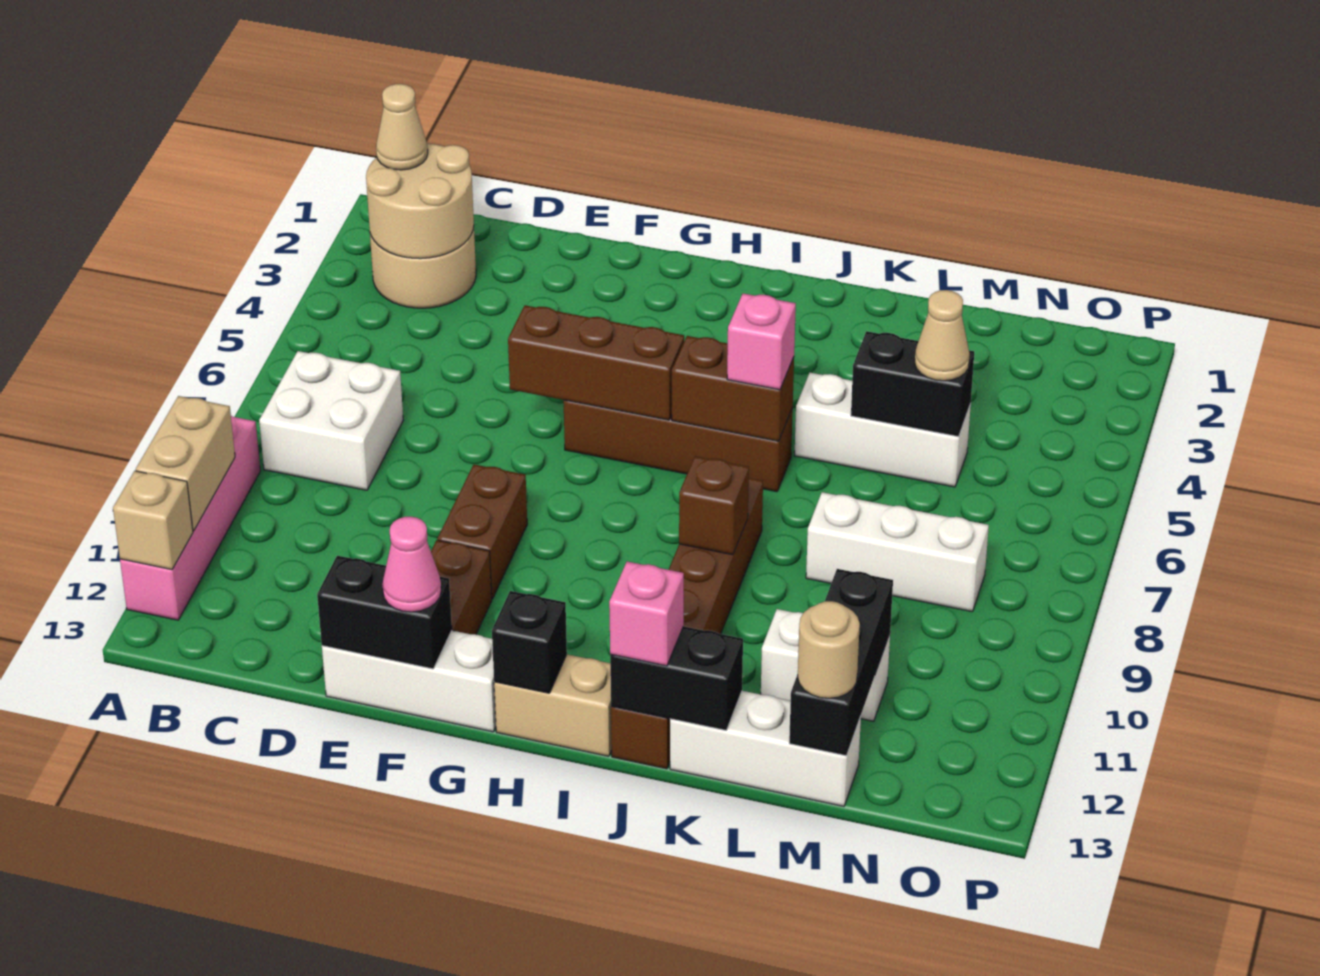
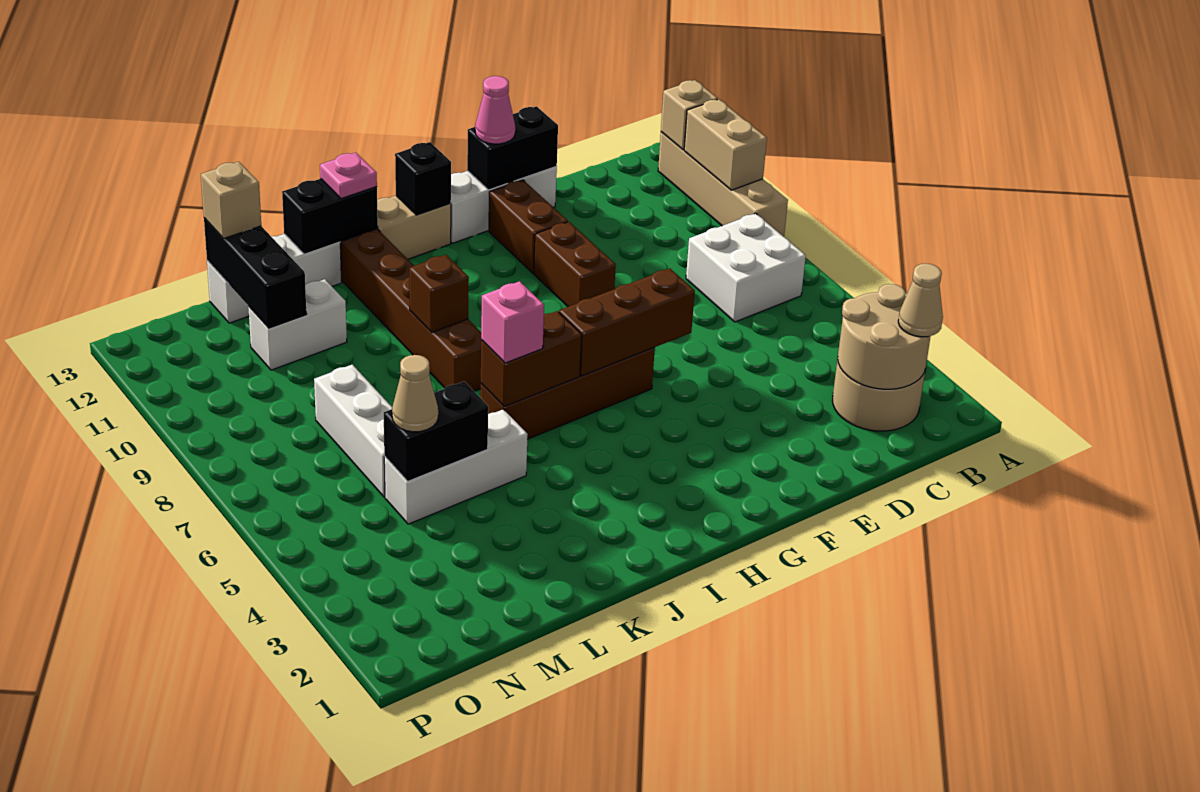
pink brick A9:A12 level 1 -> tan brick A9:A12 level 1
pink brick J13 level 3 -> pink plate J13 level 3
white brick L8:N8 level 1 -> white brick M6:M8 level 1
tan round brick M13 level 3 -> tan brick M13 level 3

